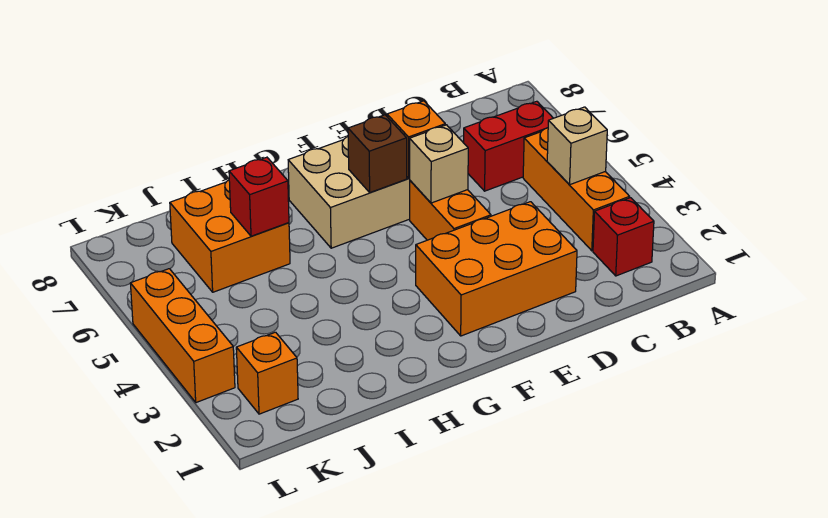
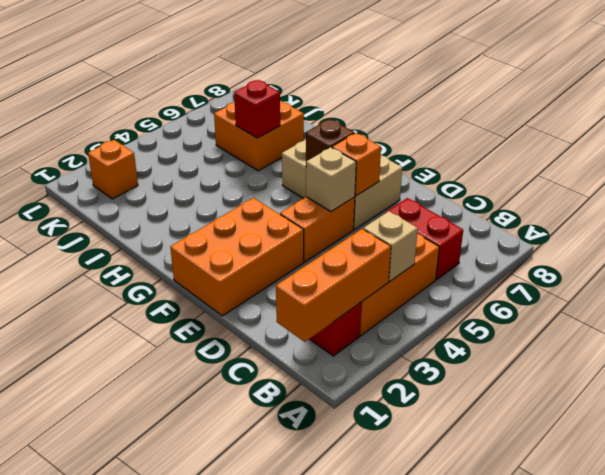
orange brick D2:F3 level 1 -> orange brick E1:F3 level 1
orange brick L3:L5 level 1 -> orange brick B1:B3 level 2

